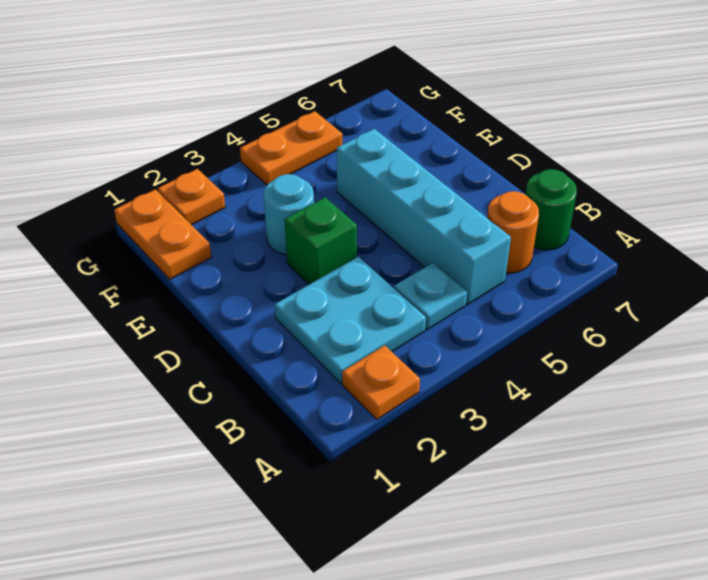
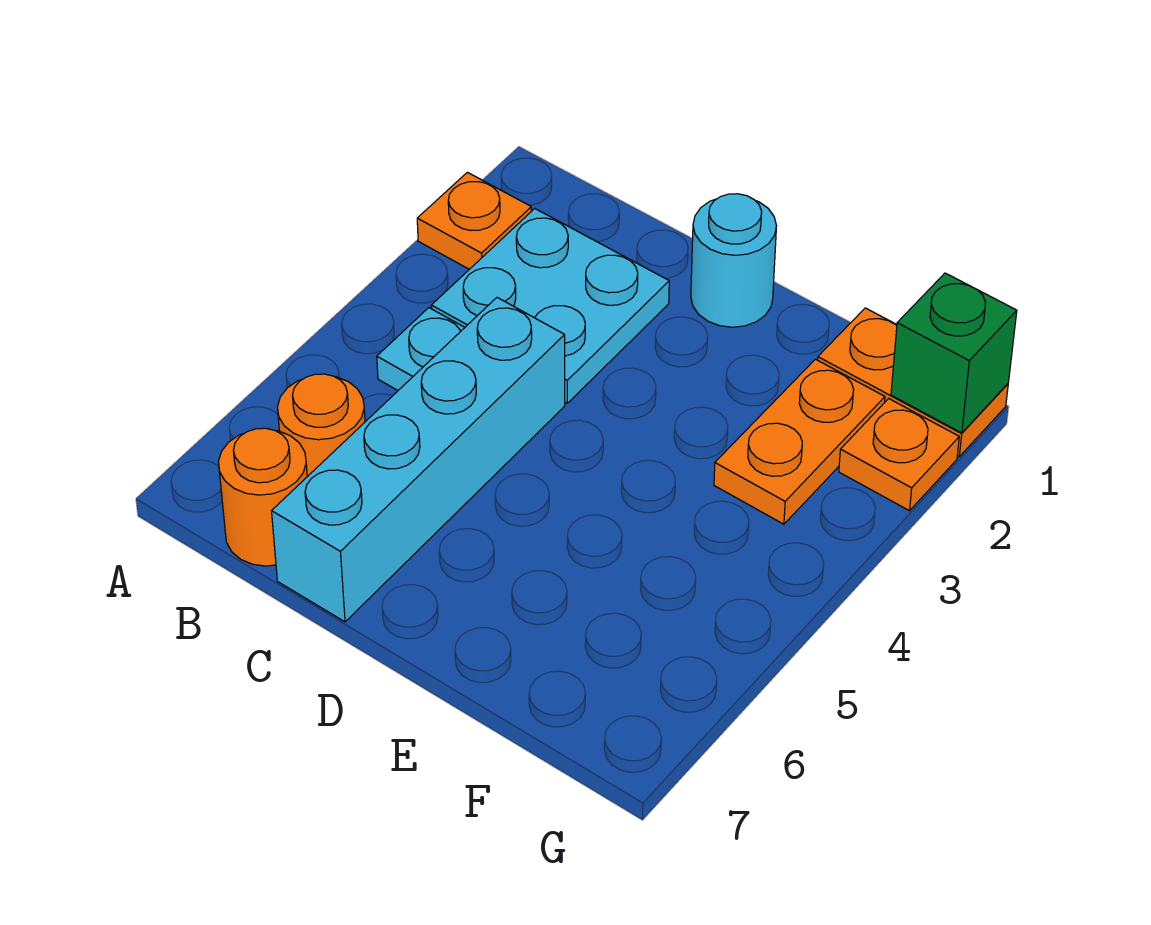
cyan brick B5:E5 level 1 -> cyan brick C4:C7 level 1
green round brick B7 level 1 -> orange round brick B7 level 1
green brick D3 level 1 -> green brick G1 level 2
cyan round brick E3 level 1 -> cyan round brick D1 level 1
orange plate G4:G5 level 1 -> orange plate F2:F3 level 1

